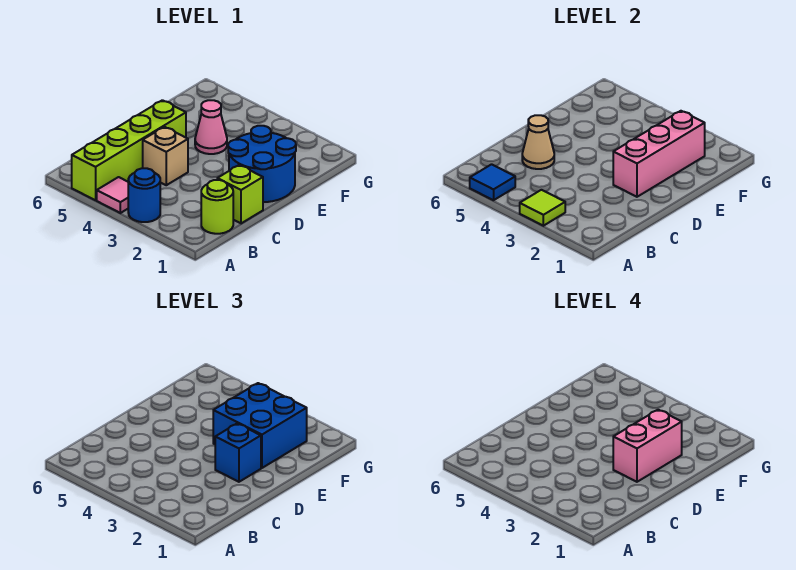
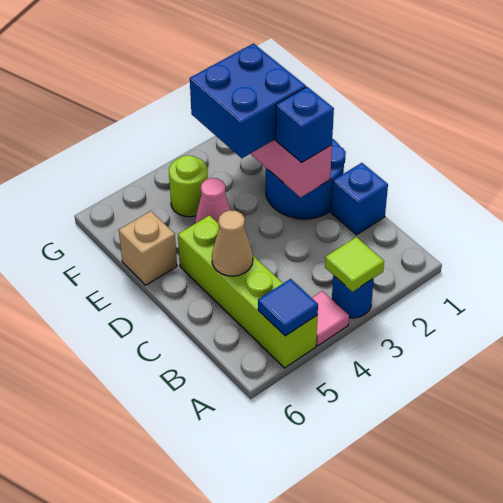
lime round brick B1 level 1 -> lime round brick F4 level 1
lime brick C1 level 1 -> blue brick C1 level 1
tan brick C4 level 1 -> tan brick E6 level 1
pink brick D2:E2 level 4 -> none

